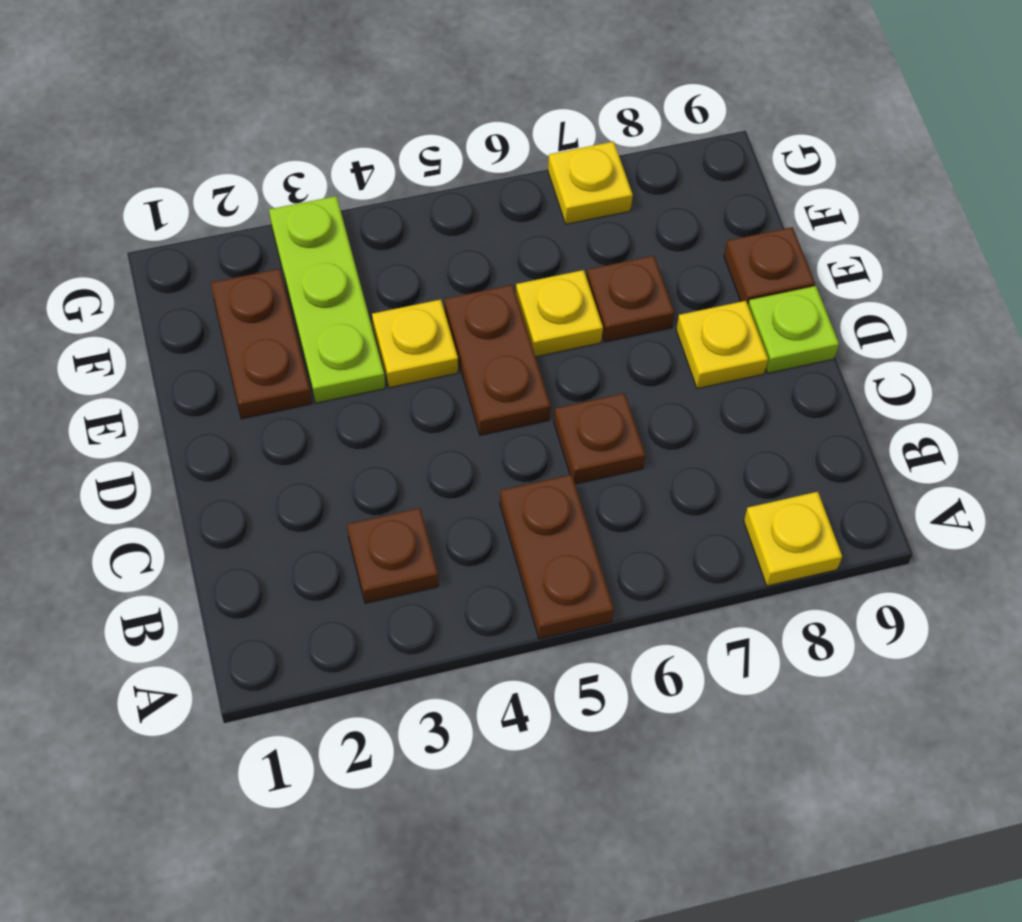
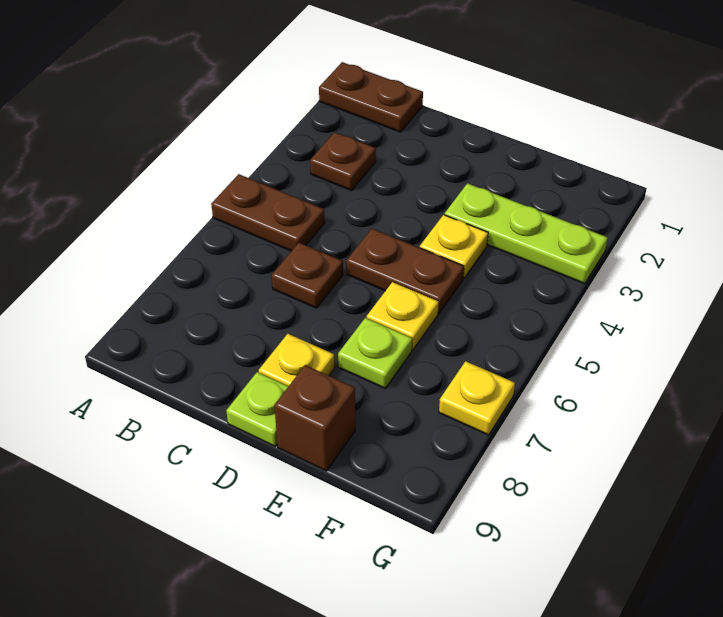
yellow plate A8 level 1 -> none
brown plate E2:F2 level 1 -> brown plate A1:B1 level 1
brown plate E7 level 1 -> lime plate E7 level 1
brown plate E9 level 1 -> brown brick E9 level 1

